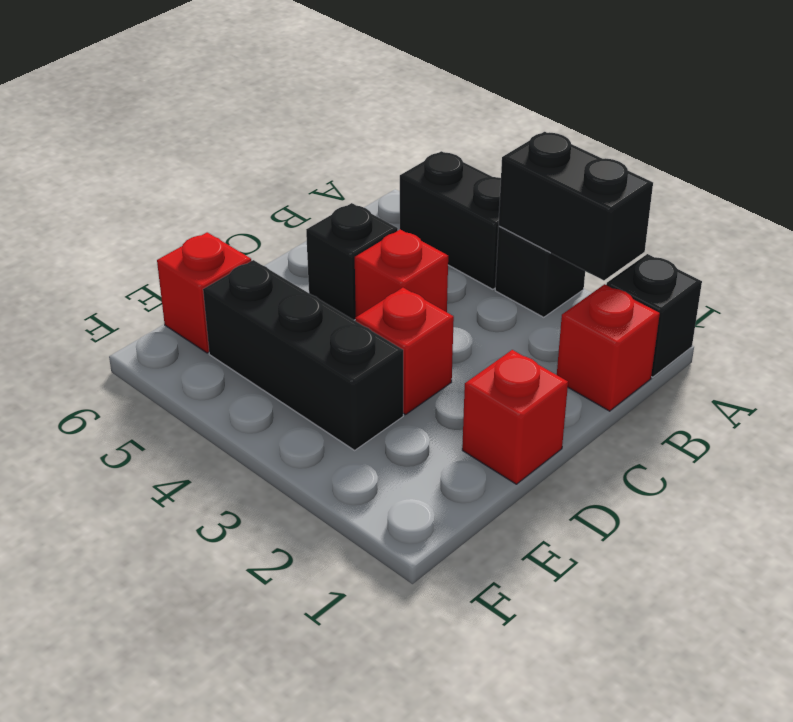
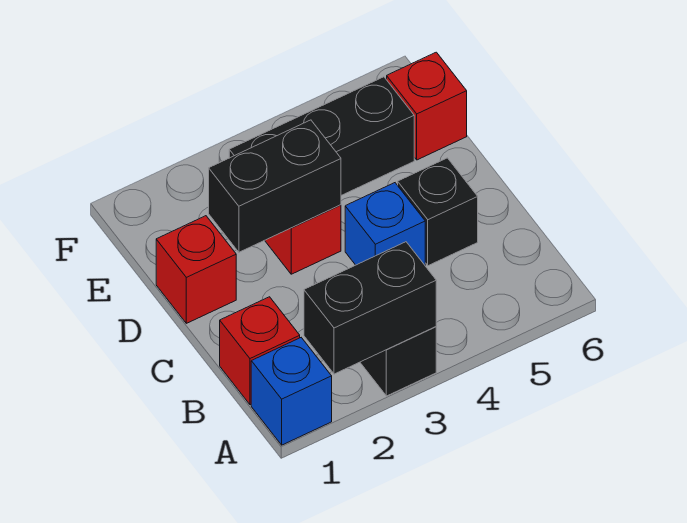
black brick A1 level 1 -> blue brick A1 level 1
black brick A4:A5 level 1 -> black brick D2:D3 level 2
red brick C4 level 1 -> blue brick C4 level 1

